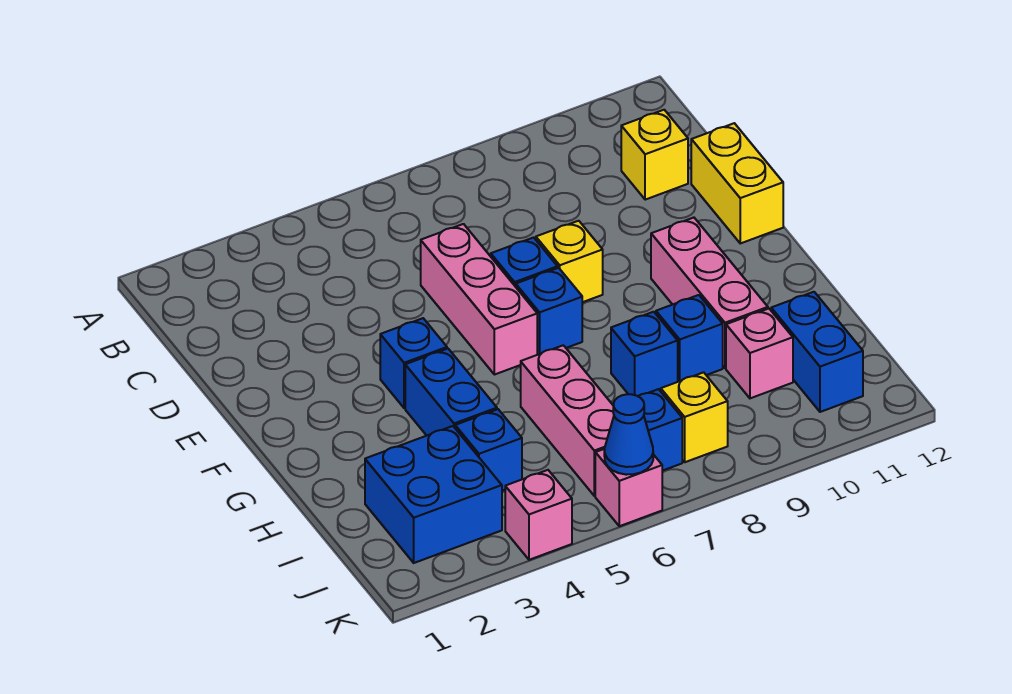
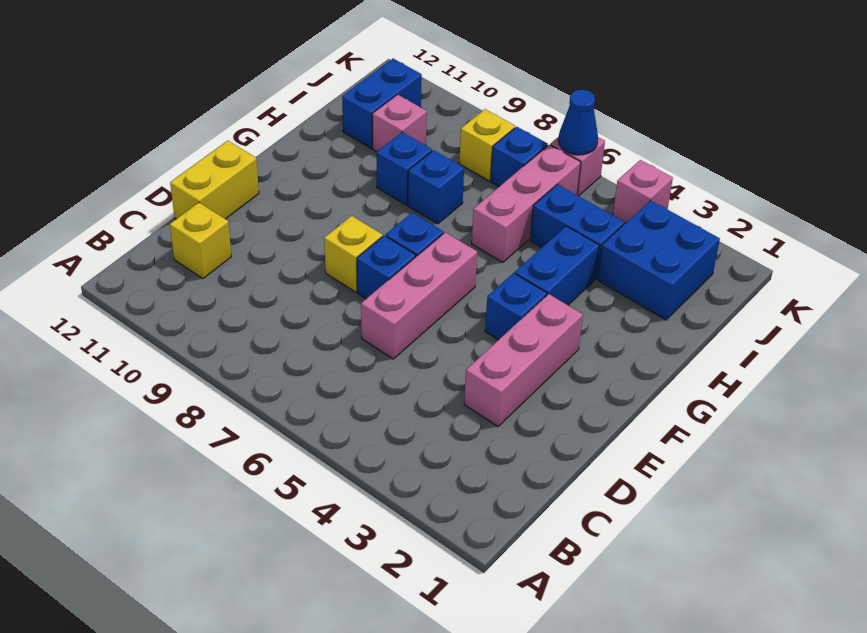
pink brick F10:H10 level 1 -> pink brick D3:F3 level 1
blue brick I4 level 1 -> blue brick I4:I5 level 1

